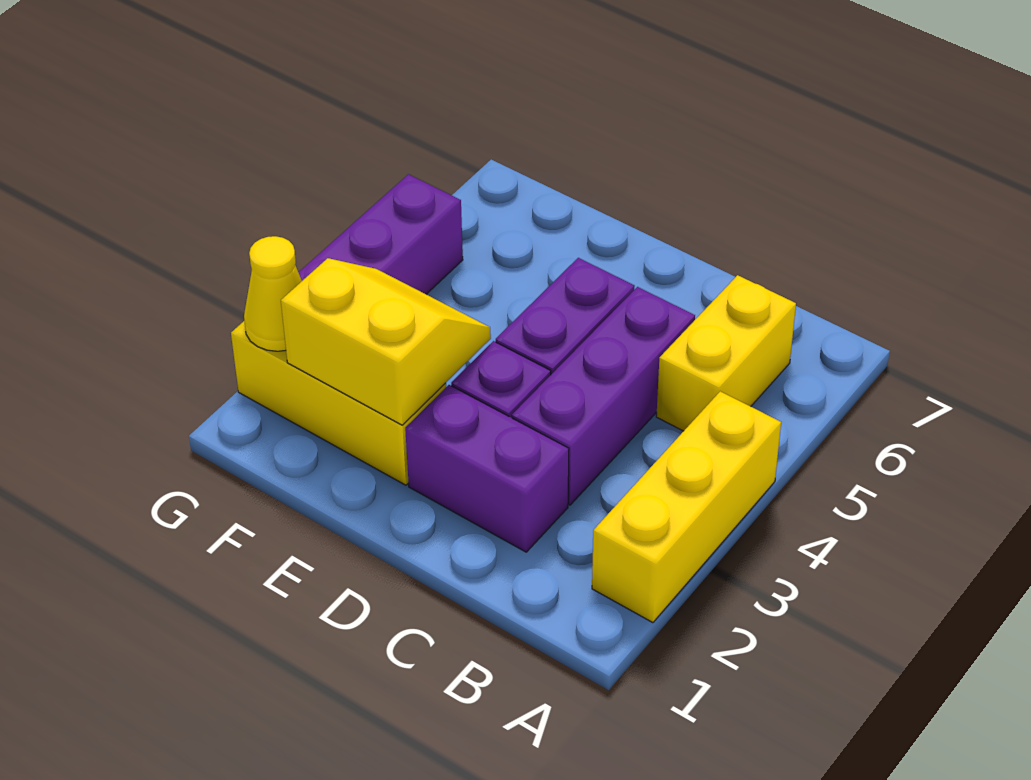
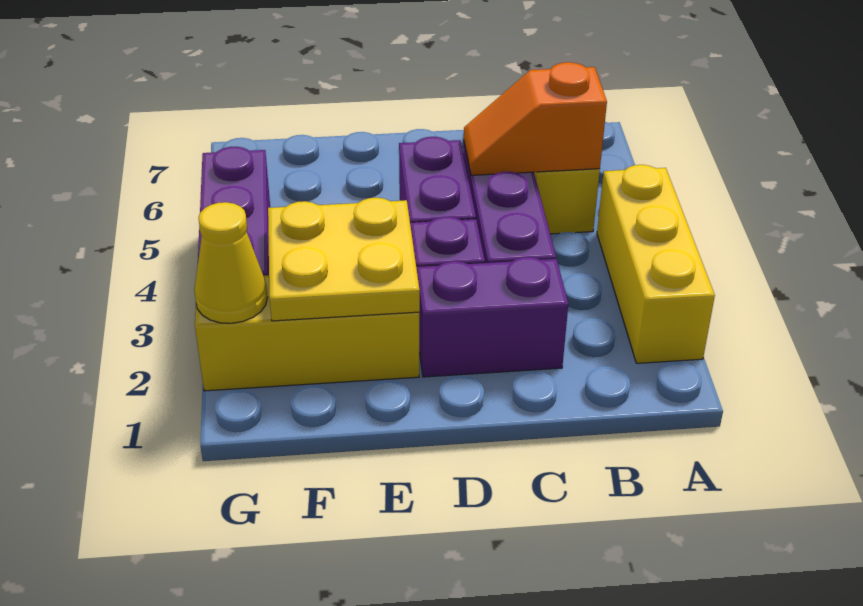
none -> orange slope B5:C5 level 2 top B
yellow slope E2:F3 level 2 top 2 -> yellow plate E2:F3 level 2

